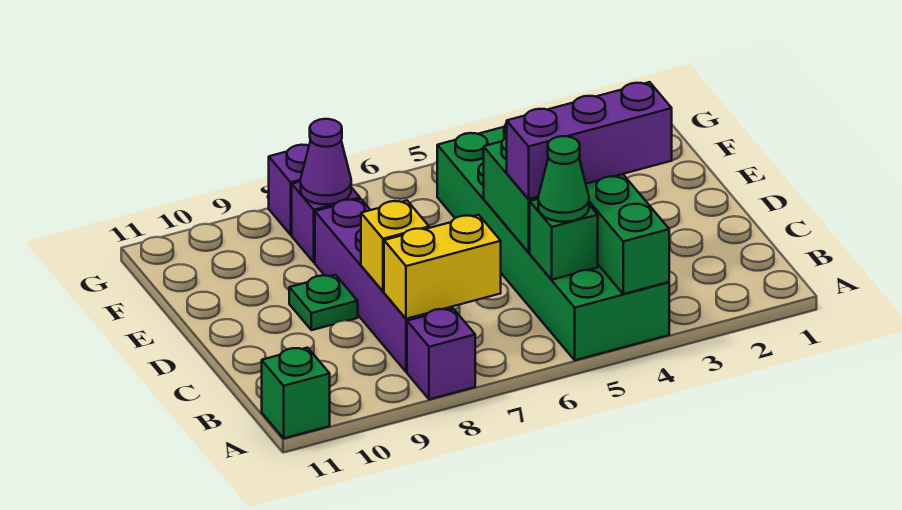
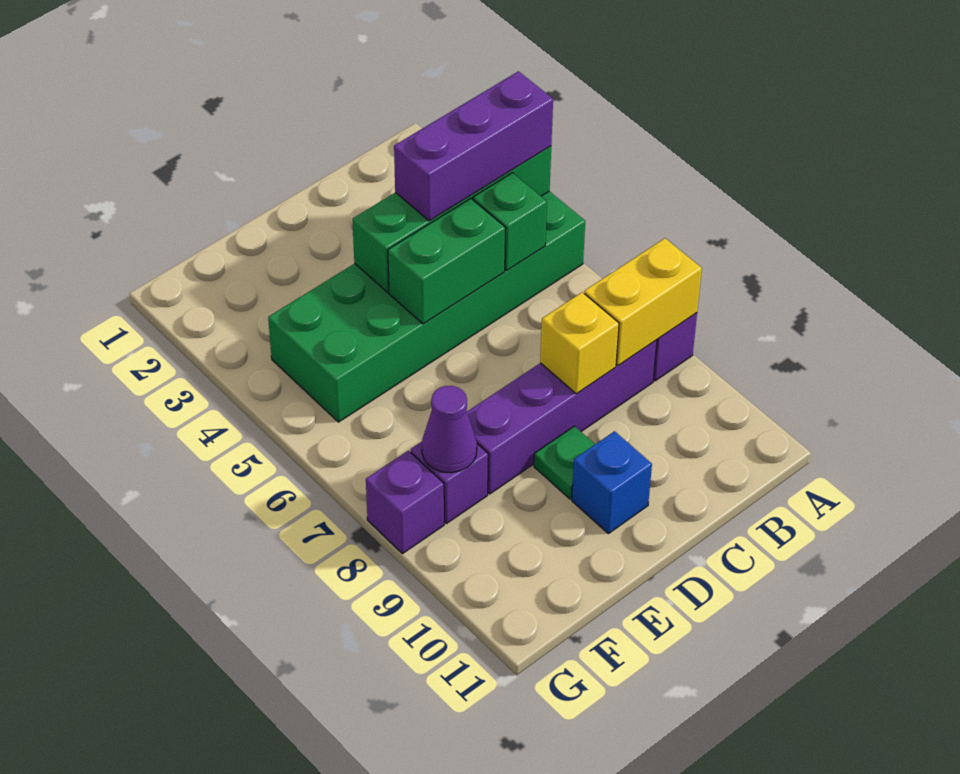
green brick A11 level 1 -> none
green cone B5 level 3 -> none
yellow brick B7:B8 level 2 -> yellow brick A8:B8 level 2
purple brick C3:C5 level 3 -> purple brick A4:C4 level 3
none -> blue brick D10 level 1

